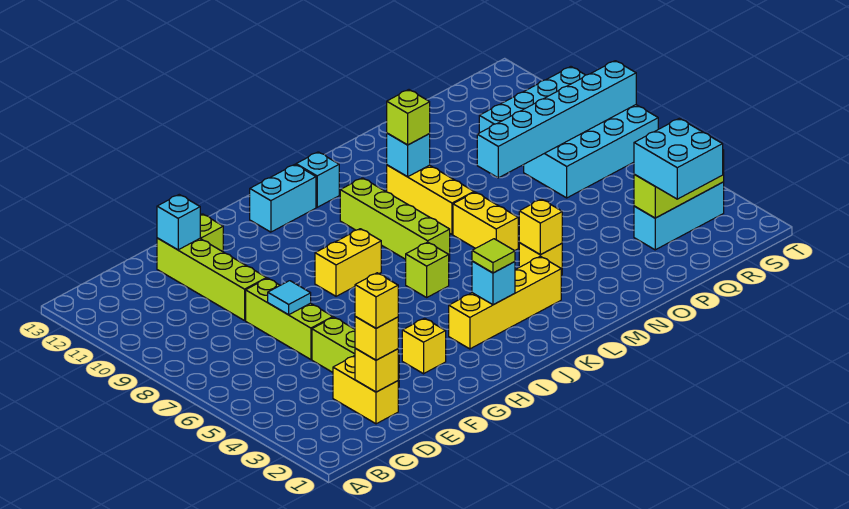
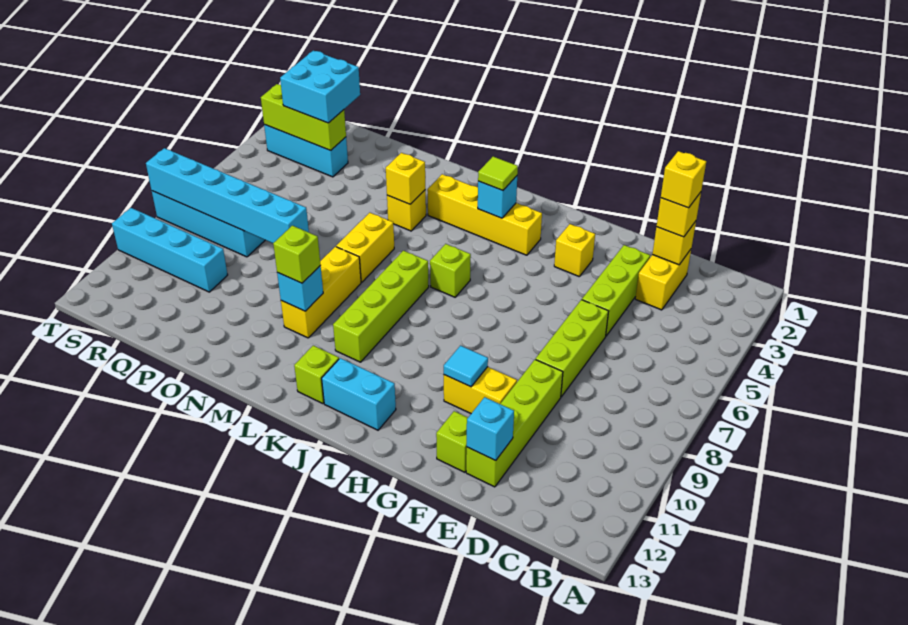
cyan tile E7 level 2 -> cyan tile G10 level 2
yellow brick H8:I8 level 1 -> yellow brick F10:G10 level 1
cyan brick K12 level 1 -> lime brick K12 level 1

